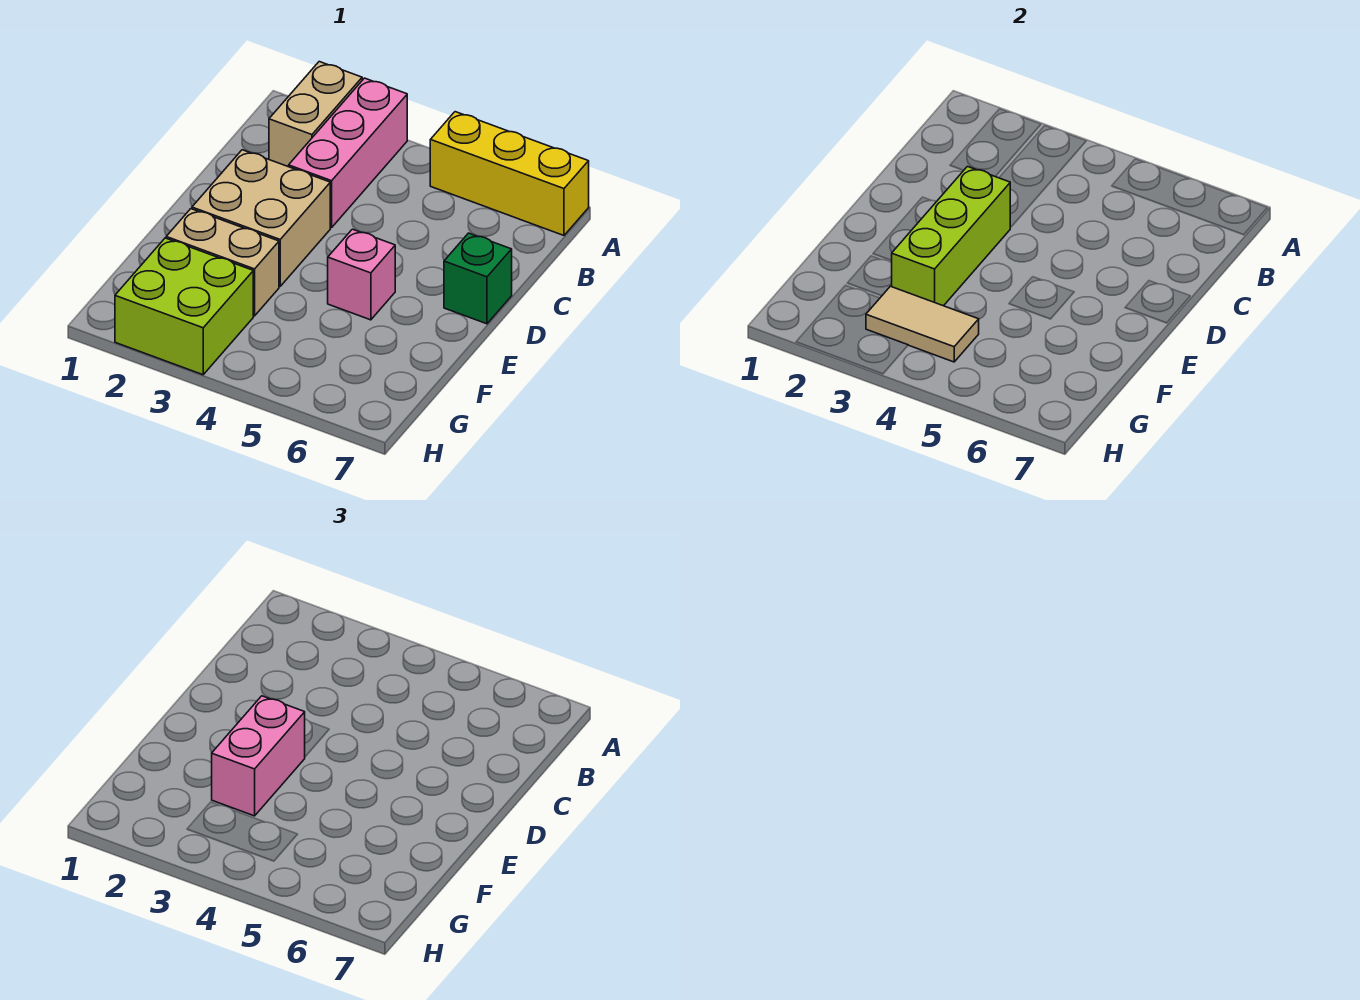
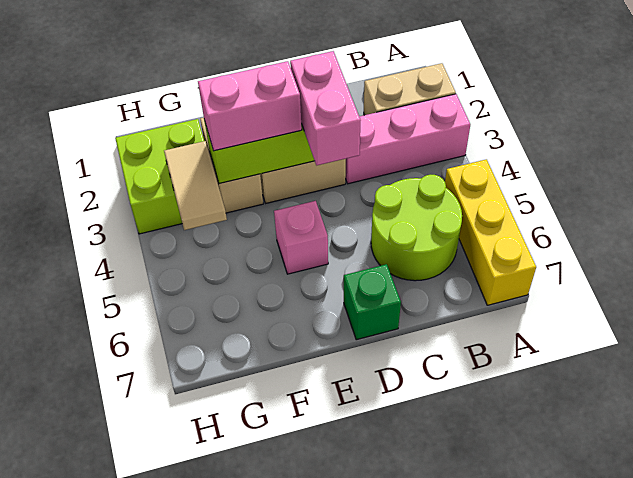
none -> lime round brick B5:C6 level 1
none -> pink brick D3:D4 level 3

